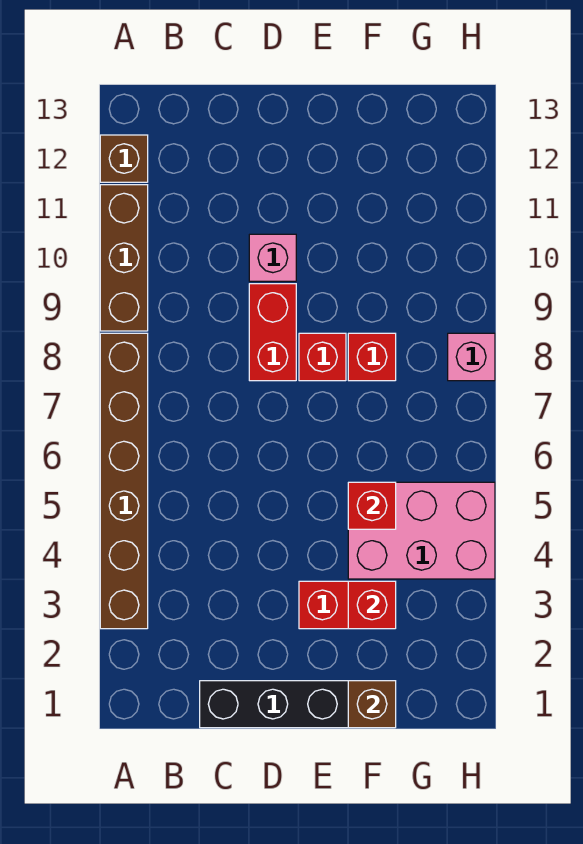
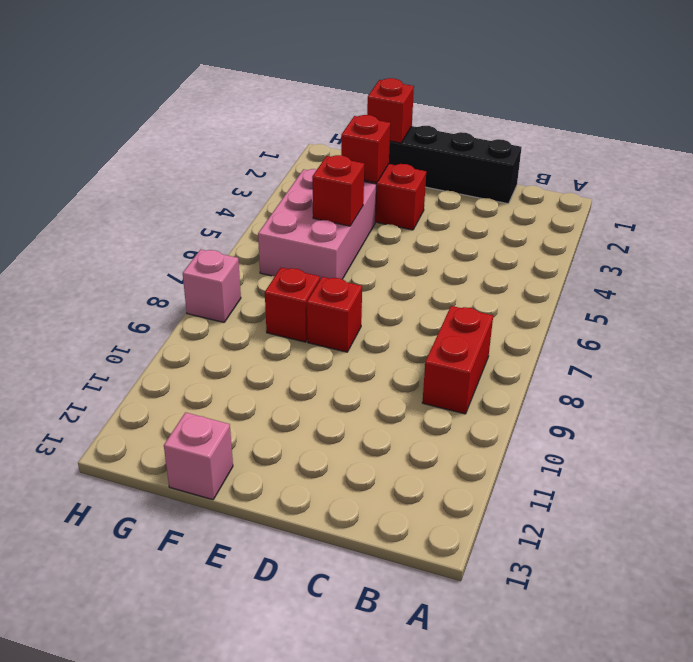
brown brick A3:A8 level 1 -> none
brown brick A9:A11 level 1 -> none
brown brick A12 level 1 -> none
red brick D8:D9 level 1 -> red brick B8:B9 level 1
pink brick D10 level 1 -> pink brick F13 level 1
brown brick F1 level 2 -> red brick F1 level 2
pink brick F4:H5 level 1 -> pink brick F4:G6 level 1

